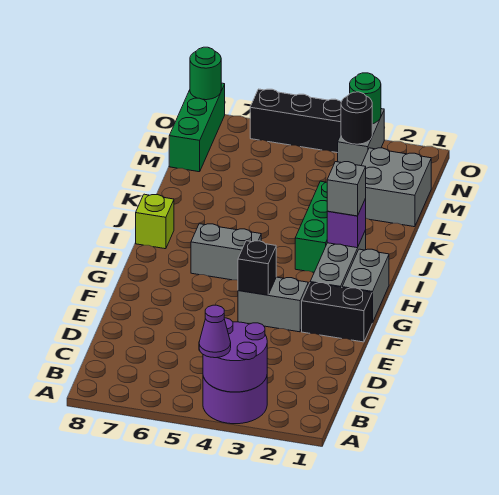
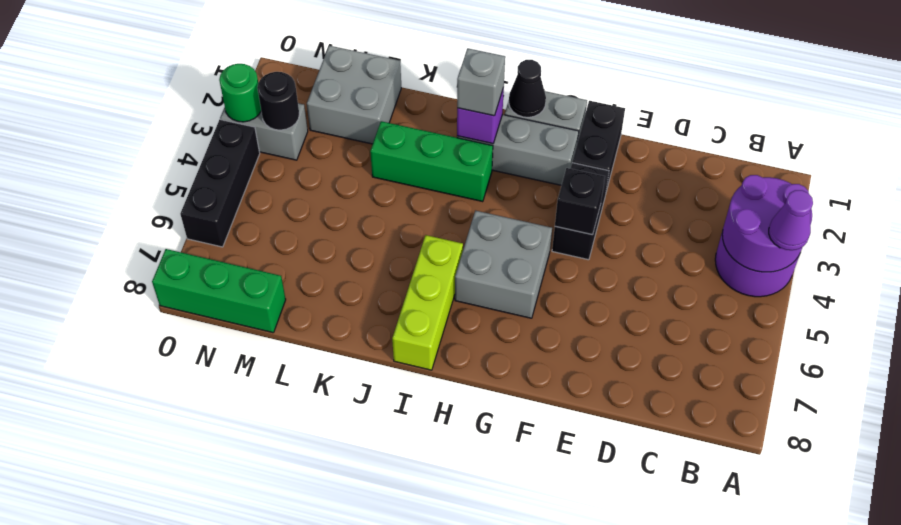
grey brick F3:F4 level 1 -> black brick F3:F4 level 1
none -> black cone H1 level 2
grey brick H5:H6 level 1 -> grey brick G5:H6 level 1
lime brick I8 level 1 -> lime brick I6:I8 level 1
green round brick O8 level 2 -> none

